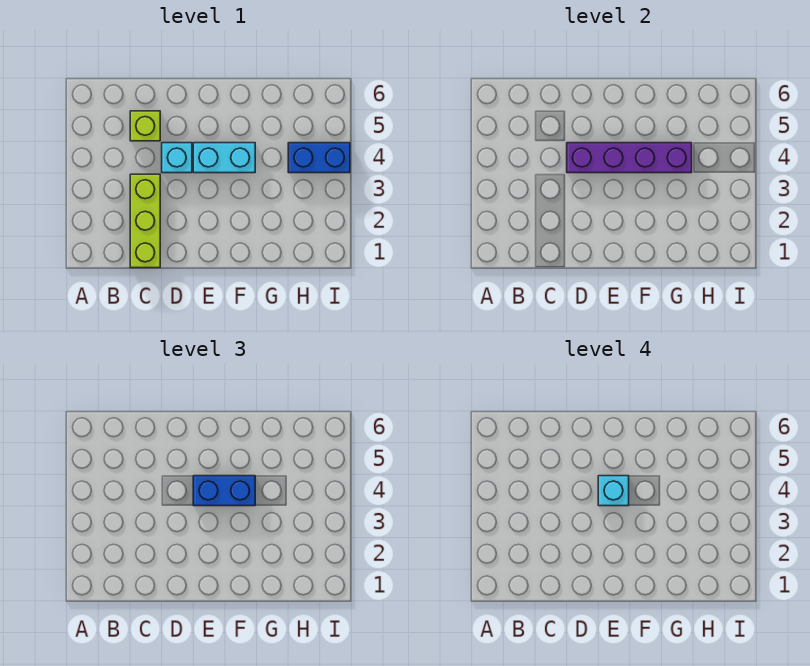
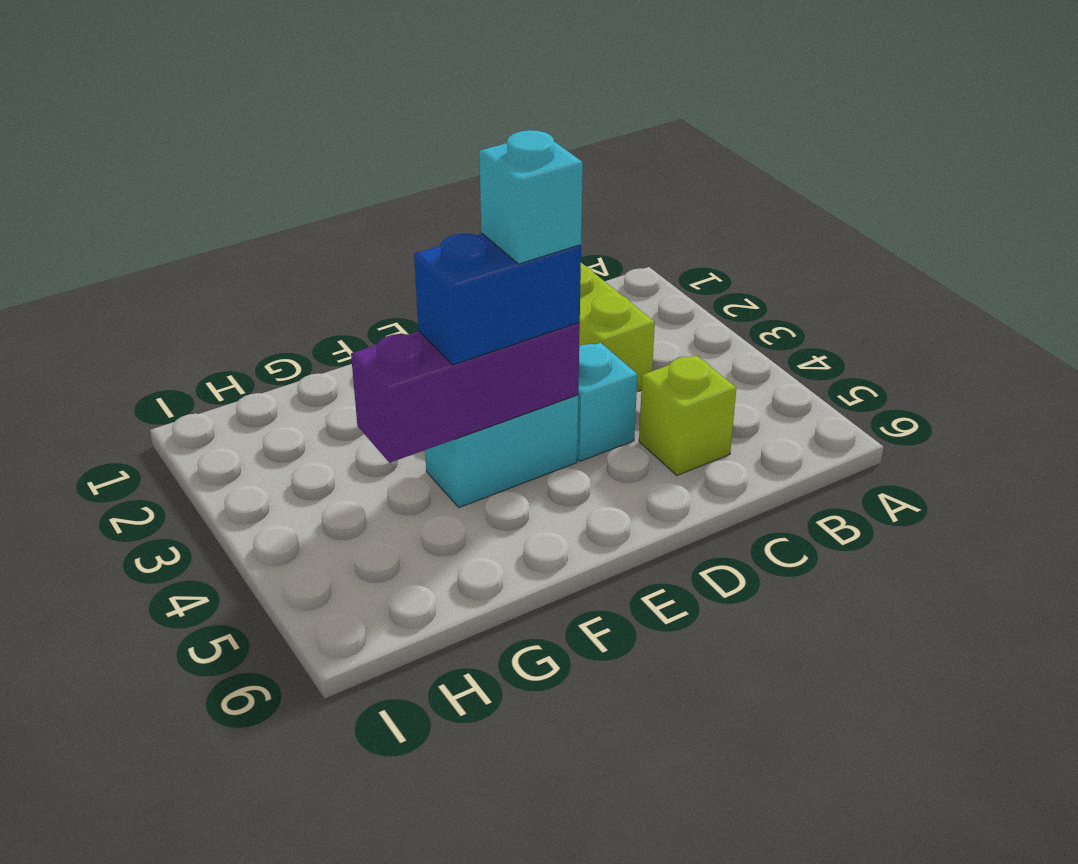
purple brick D4:G4 level 2 -> purple brick E4:G4 level 2
blue brick H4:I4 level 1 -> none

